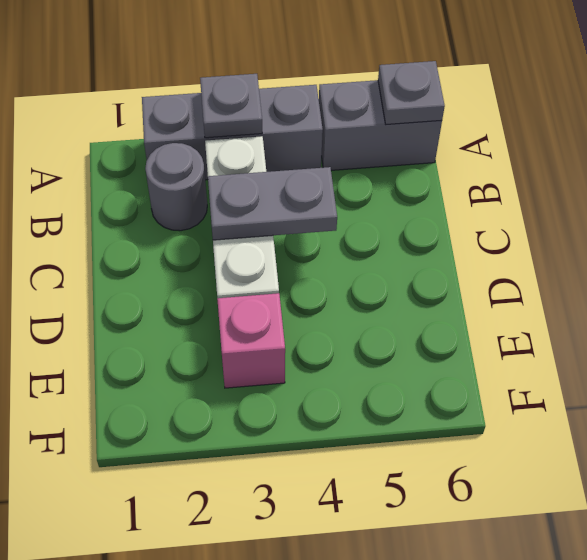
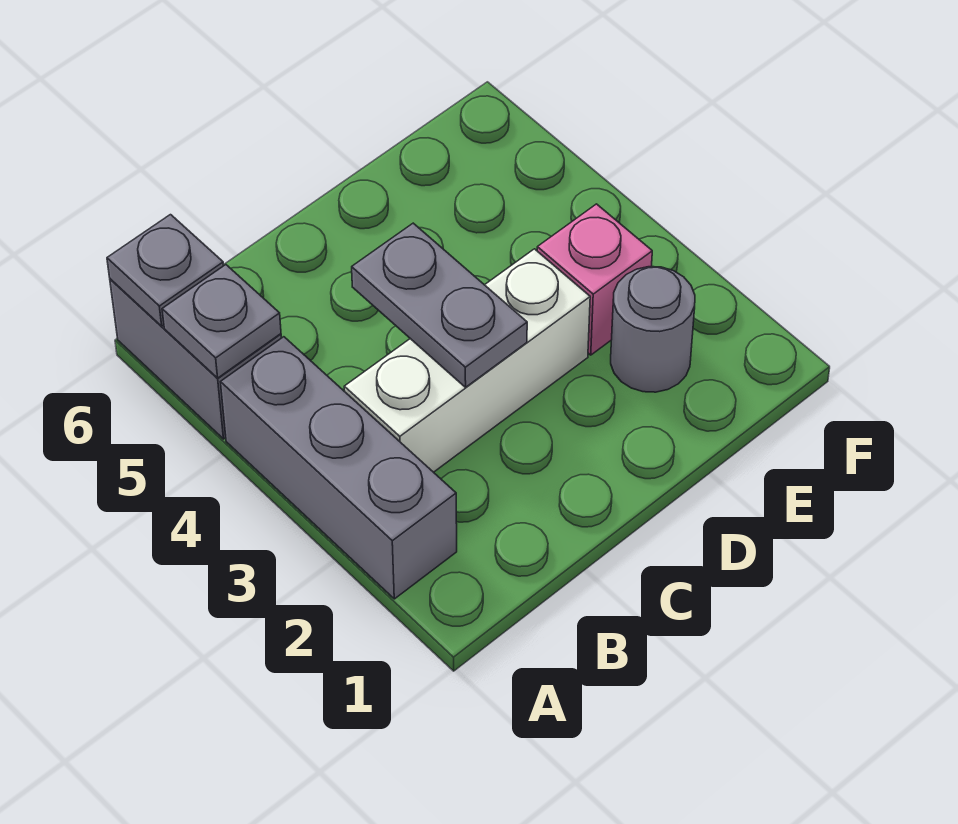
grey plate A3 level 2 -> grey plate A5 level 2
grey round brick B2 level 1 -> grey round brick E2 level 1

